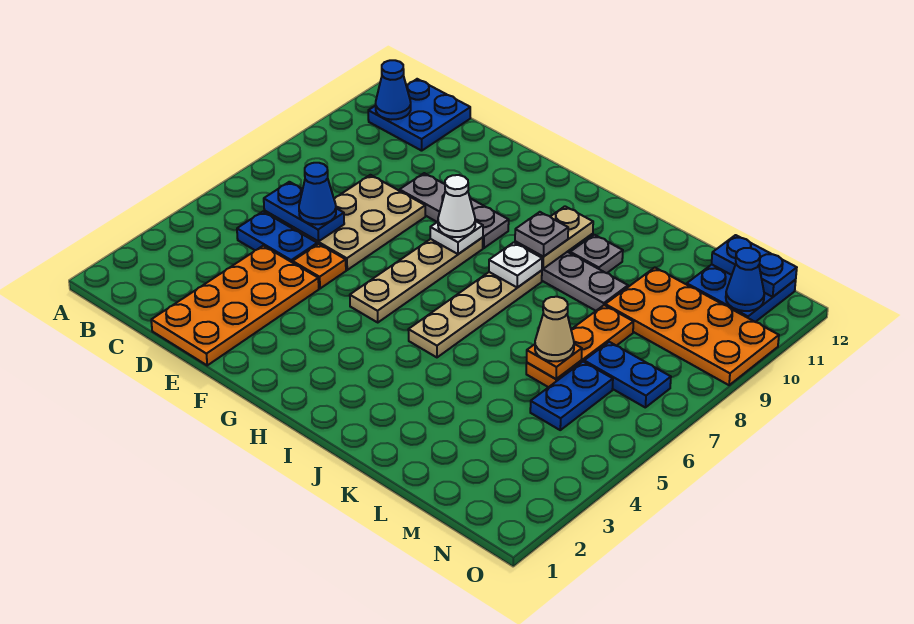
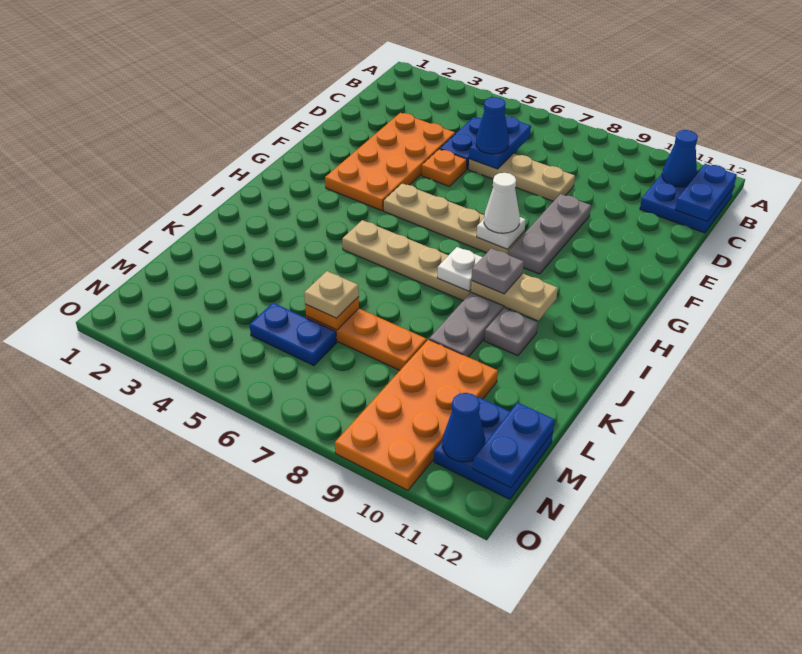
orange plate D1:E4 level 1 -> orange plate D3:G4 level 1
tan plate D6:E8 level 1 -> tan plate D6:D8 level 1
tan cone L6 level 3 -> tan plate L6 level 3
blue plate M7:N7 level 1 -> blue plate B12:C12 level 2

